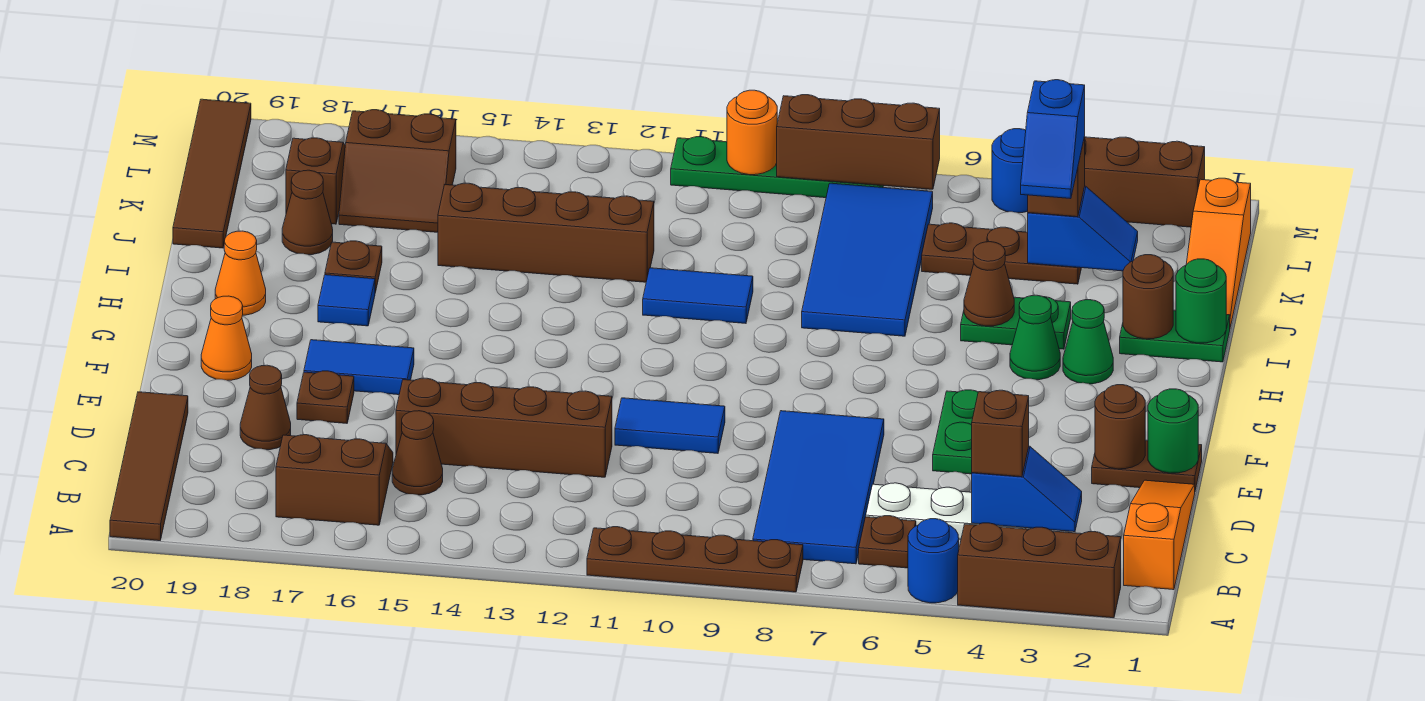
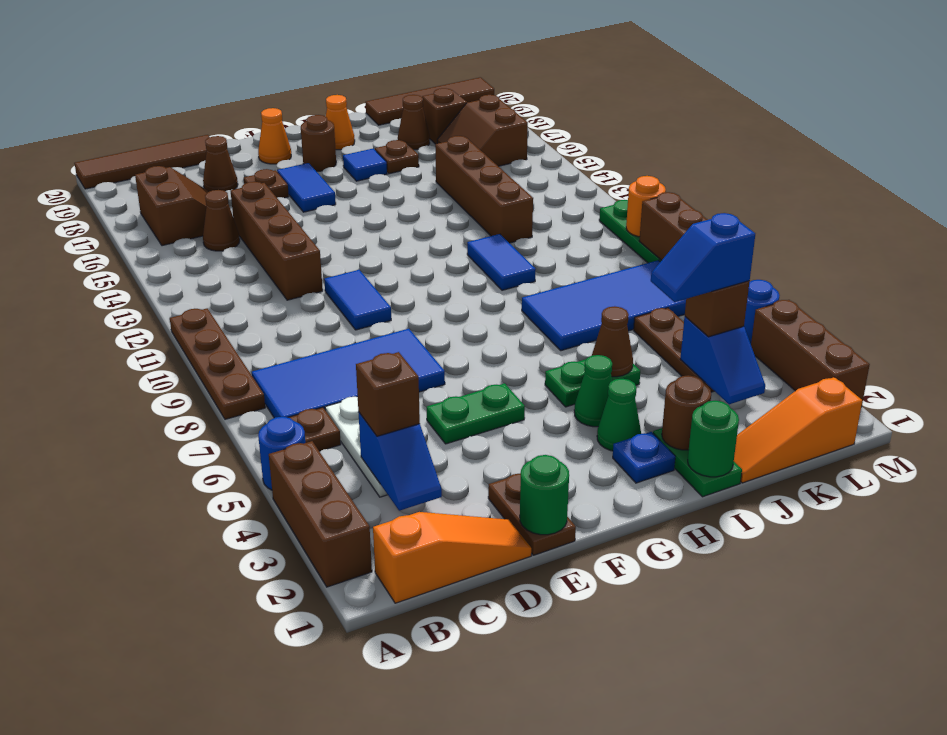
brown round brick E2 level 2 -> brown round brick G18 level 1
none -> blue plate H2 level 1
green plate I4:I5 level 1 -> green plate H5:I5 level 1

